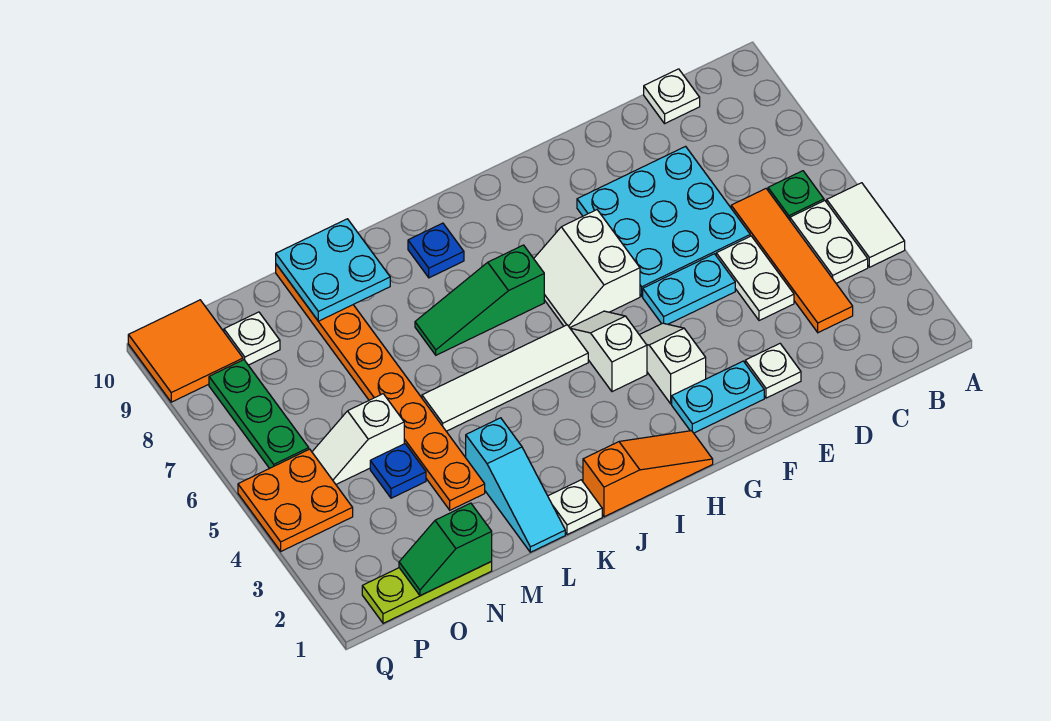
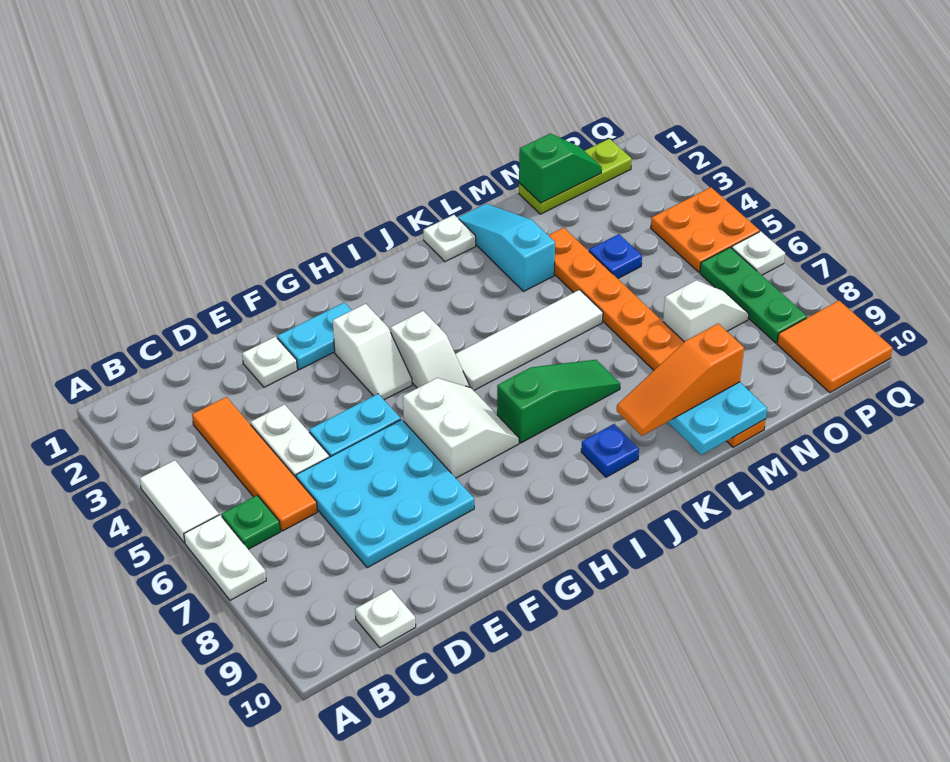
white plate B4:B5 level 1 -> white plate A6:A7 level 1
orange slope H1:J1 level 1 top J -> orange slope K9:M9 level 3 top M
white slope N5:O5 level 1 top N -> white slope N7:O7 level 1 top N
white plate O9 level 1 -> white plate Q6 level 1

